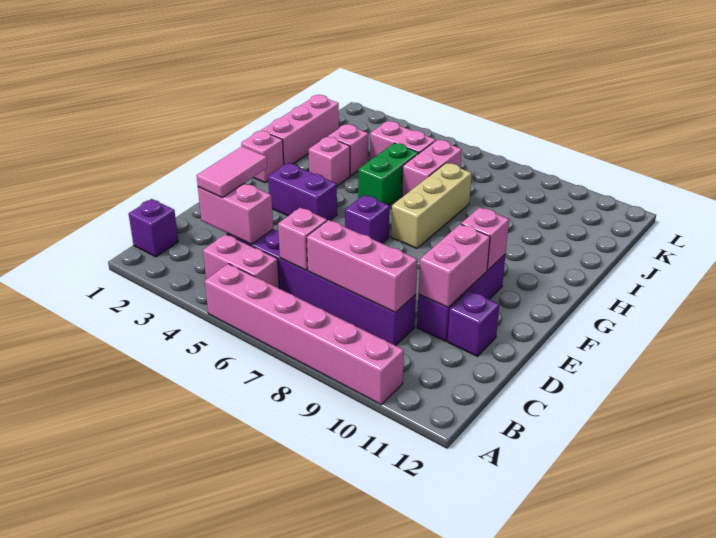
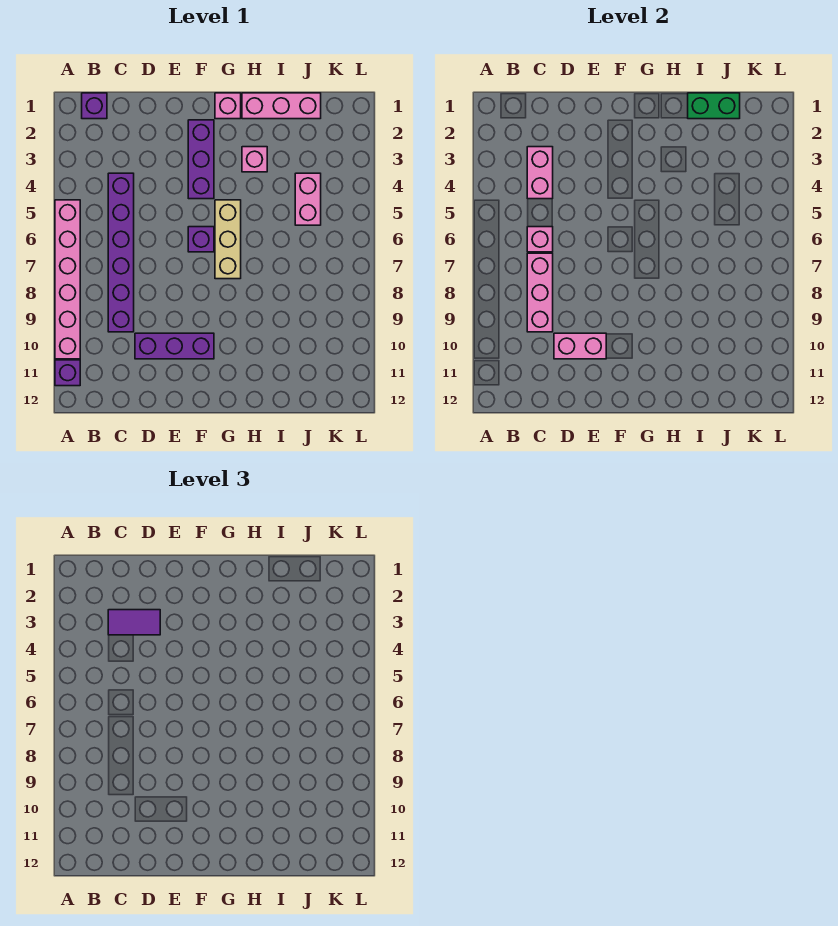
pink brick B4:B5 level 1 -> none
pink tile C3:D3 level 3 -> purple tile C3:D3 level 3
purple brick D11 level 1 -> purple brick A11 level 1
purple brick F3:F4 level 1 -> purple brick F2:F4 level 1
pink brick F10 level 2 -> none
tan brick G7:I7 level 1 -> tan brick G5:G7 level 1
green brick H5:I5 level 1 -> green brick I1:J1 level 2
pink brick I3 level 1 -> none
pink brick I6:J6 level 1 -> none

